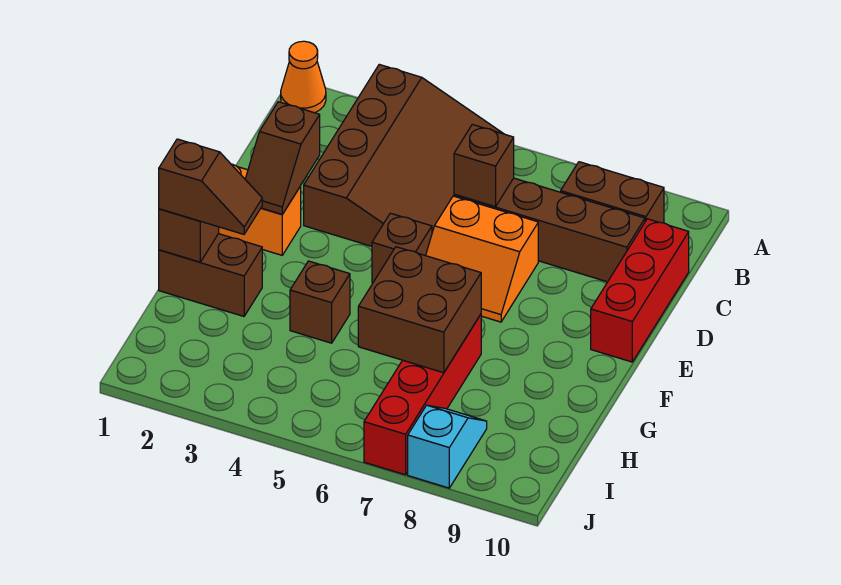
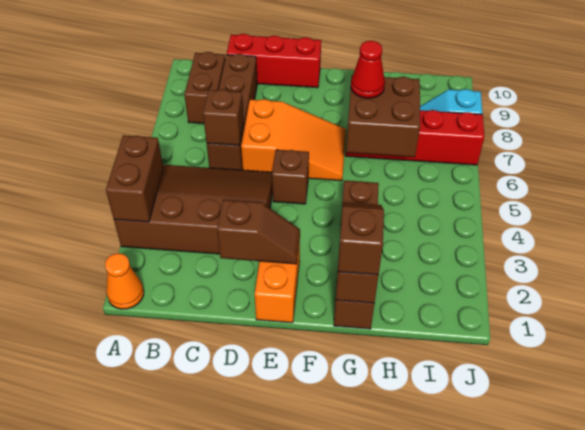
none -> brown brick A3:A4 level 2
orange slope D6:E7 level 1 top D -> orange slope D6:F7 level 1 top D
none -> red cone G7 level 3

